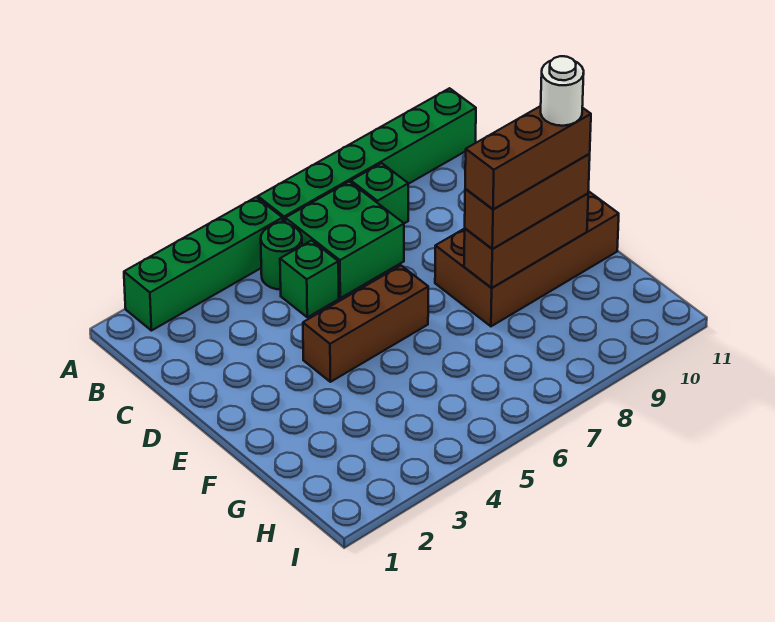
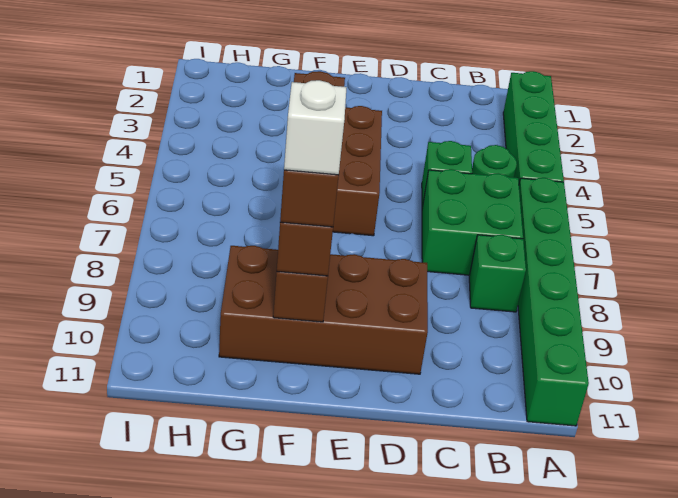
brown brick E8:F11 level 1 -> brown brick D9:G10 level 1
white round brick F10 level 5 -> white brick F10 level 5

